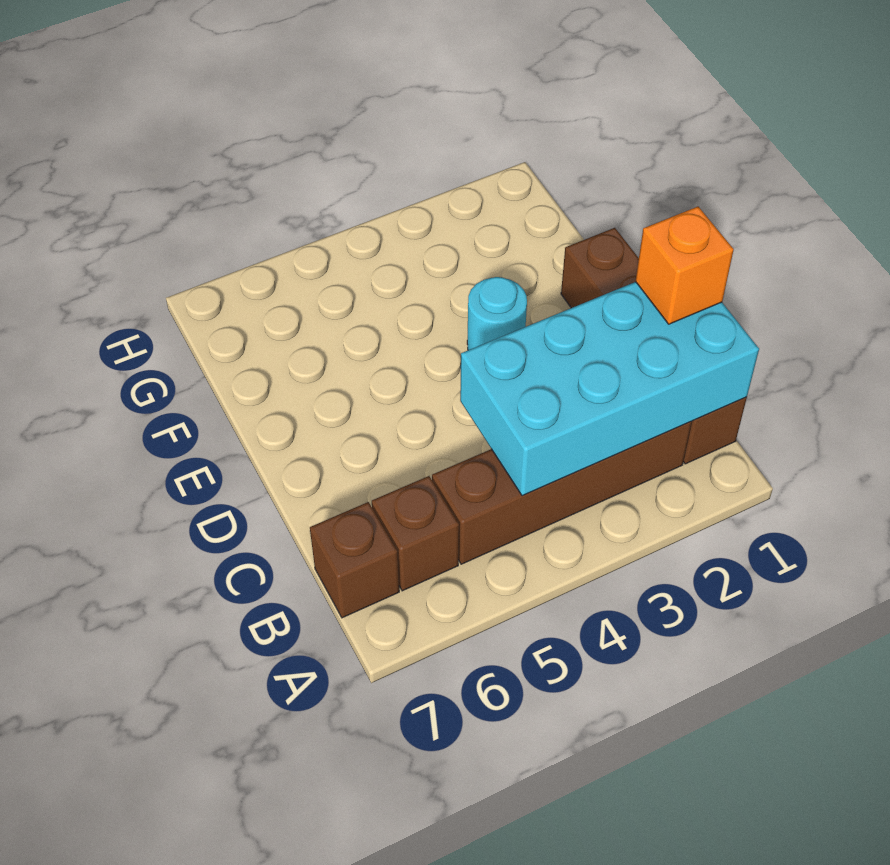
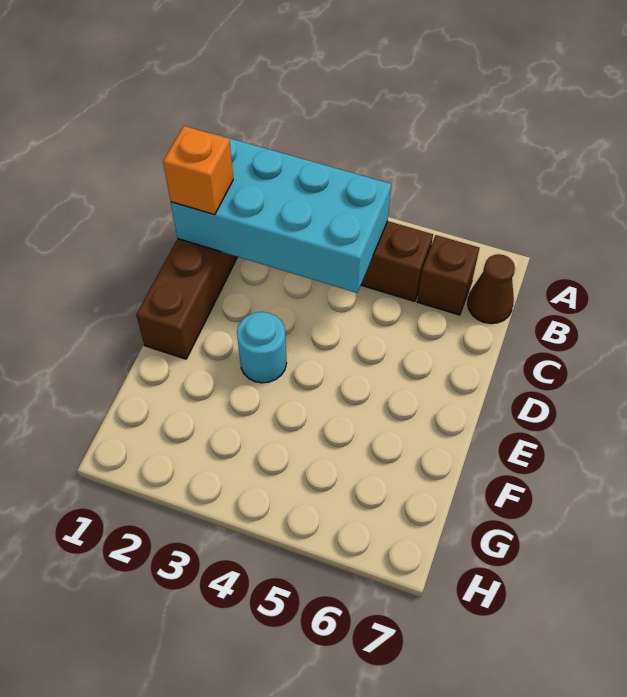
brown brick B7 level 1 -> brown cone B7 level 1

